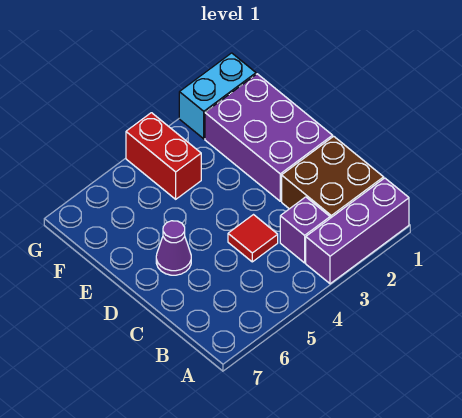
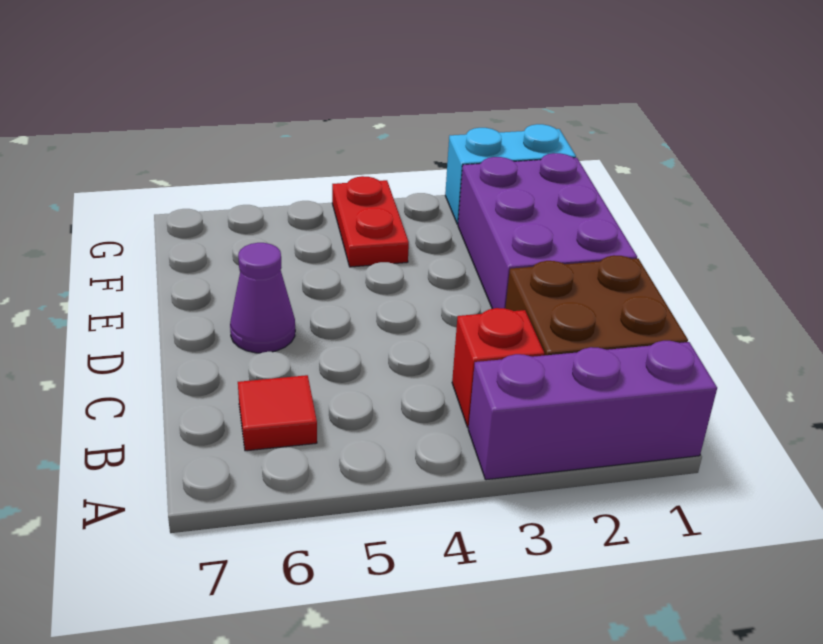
purple brick B3 level 1 -> red brick B3 level 1
red tile C4 level 1 -> red tile B6 level 1
red brick F4:G4 level 1 -> red plate F4:G4 level 1

